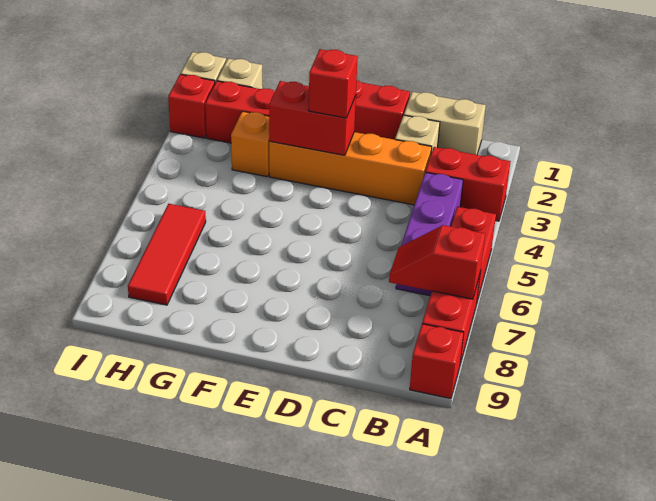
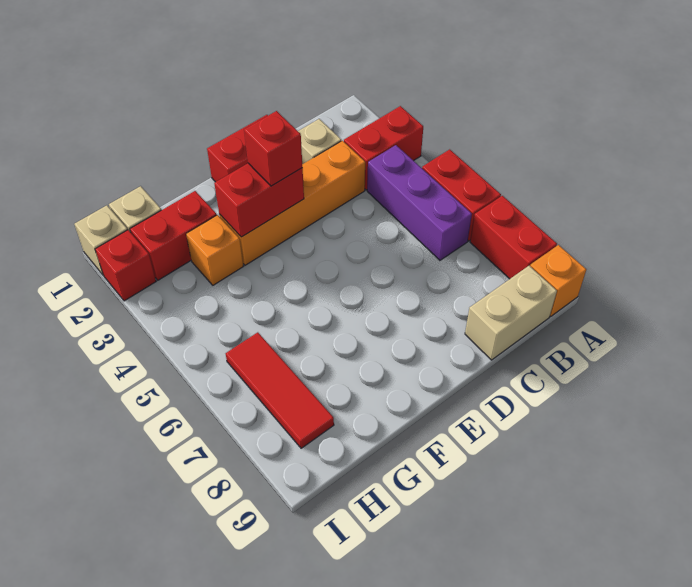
red slope A7:B7 level 2 top A -> none
red brick A9 level 1 -> orange brick A9 level 1
tan brick B1:C1 level 1 -> tan brick B9:C9 level 1

